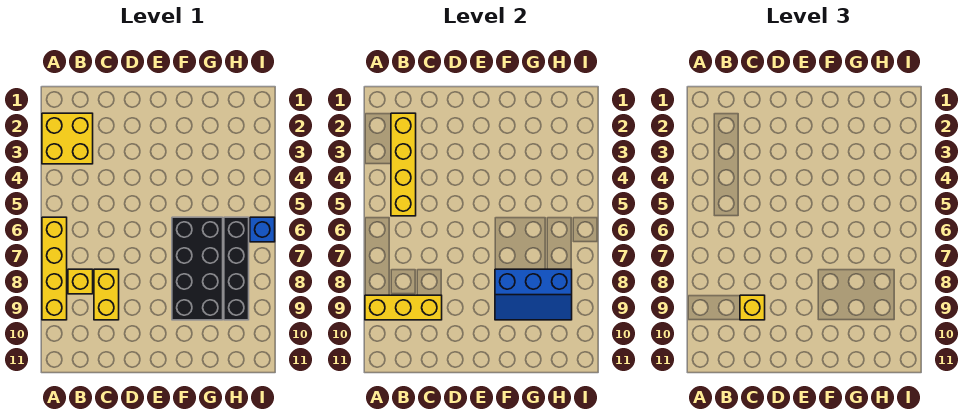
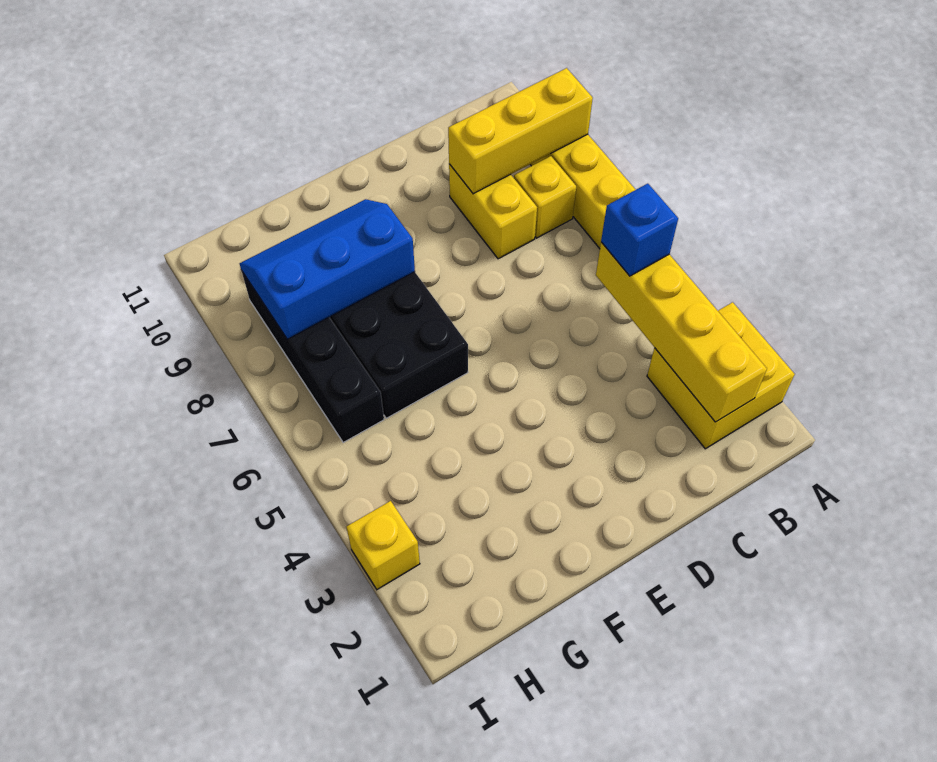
yellow brick C9 level 3 -> yellow brick I3 level 1
blue brick I6 level 1 -> blue brick B5 level 3

